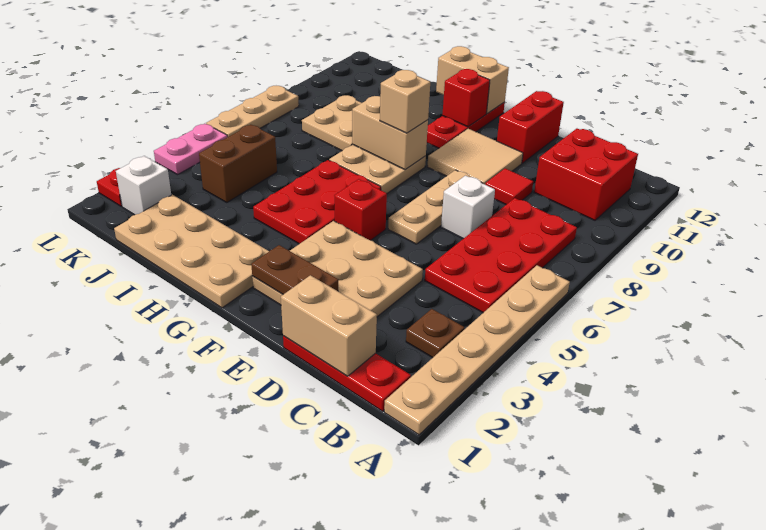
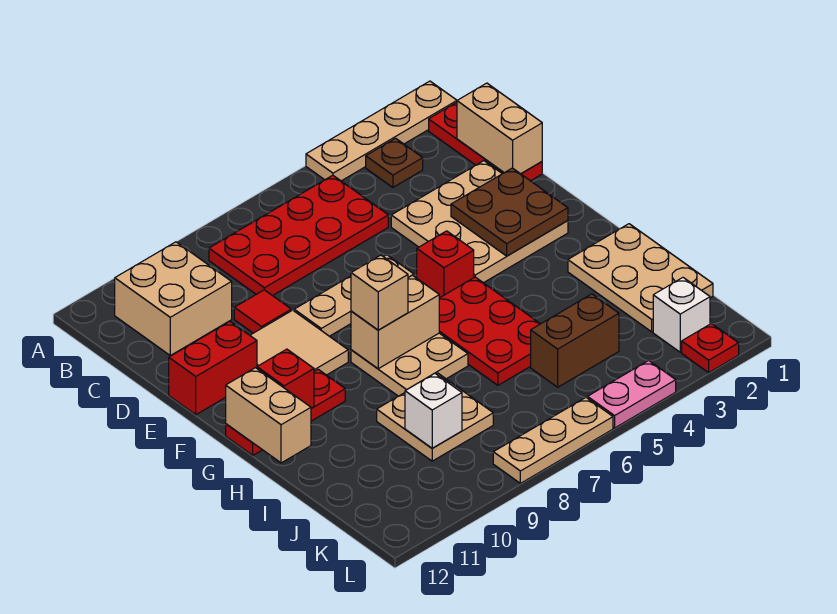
tan plate A1:A6 level 1 -> tan plate A1:A4 level 1
red brick B10:C11 level 1 -> tan brick B10:C11 level 1
white brick D7 level 1 -> white brick J9 level 2
brown plate E2:F2 level 2 -> brown plate E2:F3 level 2
tan plate G1:J2 level 1 -> tan plate H1:J2 level 1
red plate G4:H6 level 1 -> red plate G5:I6 level 1
tan brick G8:H8 level 2 -> tan brick G7:G8 level 2

